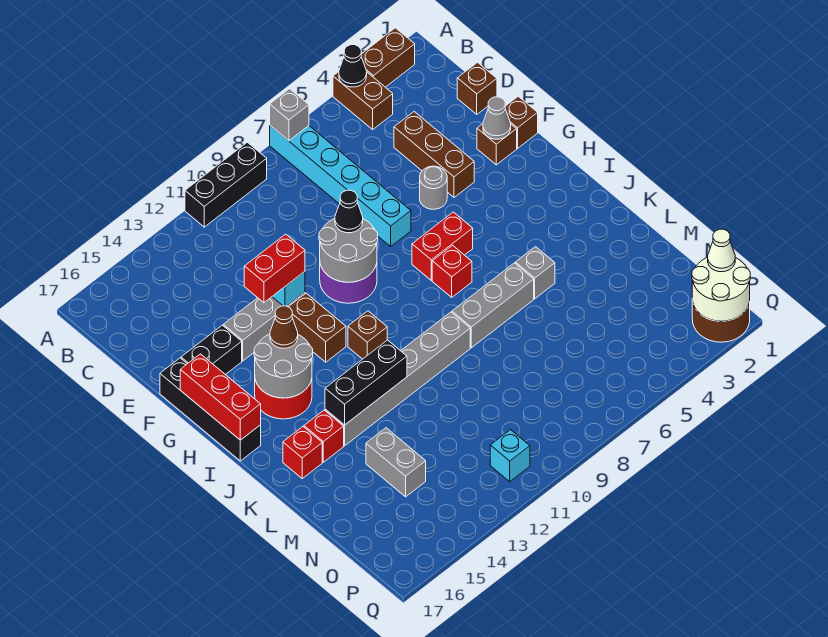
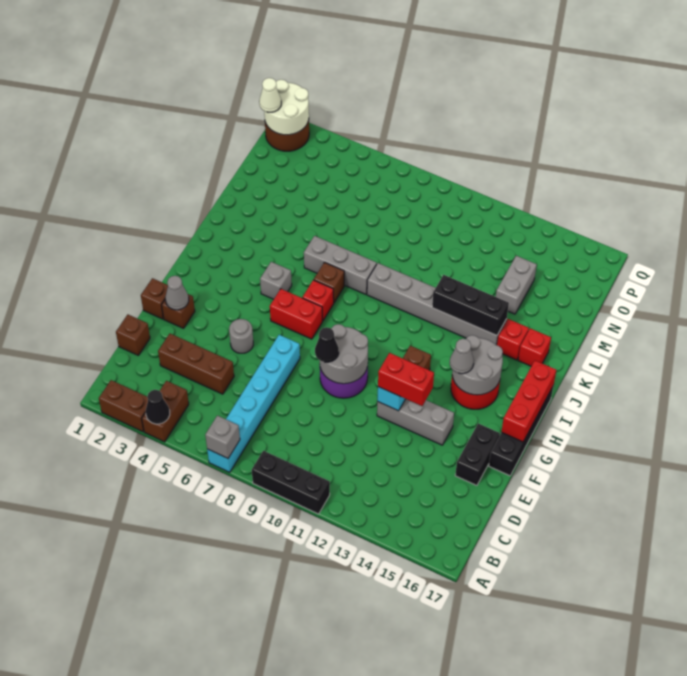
brown brick D4:F4 level 1 -> brown brick D3:D5 level 1
black brick F15:F16 level 1 -> black brick E16:F16 level 1
brown cone H14 level 3 -> grey cone H14 level 3
brown brick I11 level 1 -> brown brick J7 level 1
grey brick K5 level 1 -> grey brick I5 level 1
cyan brick P11 level 1 -> none

